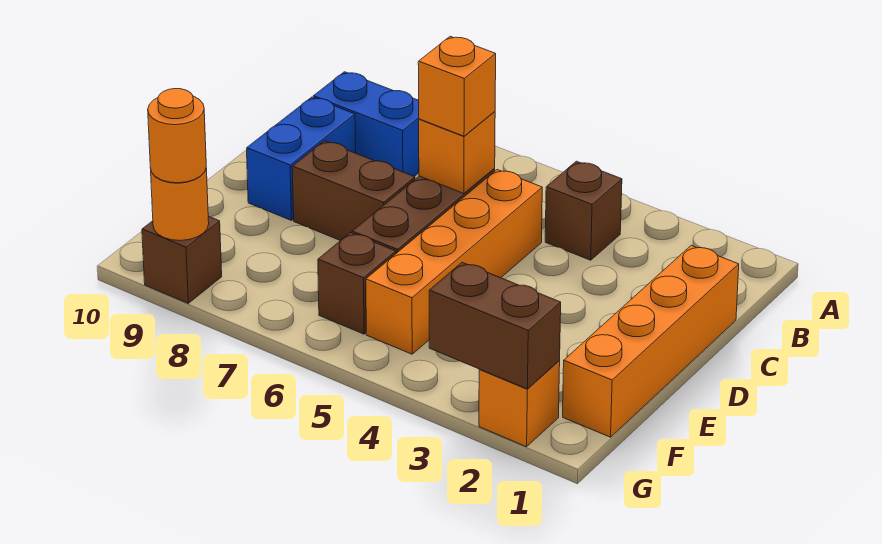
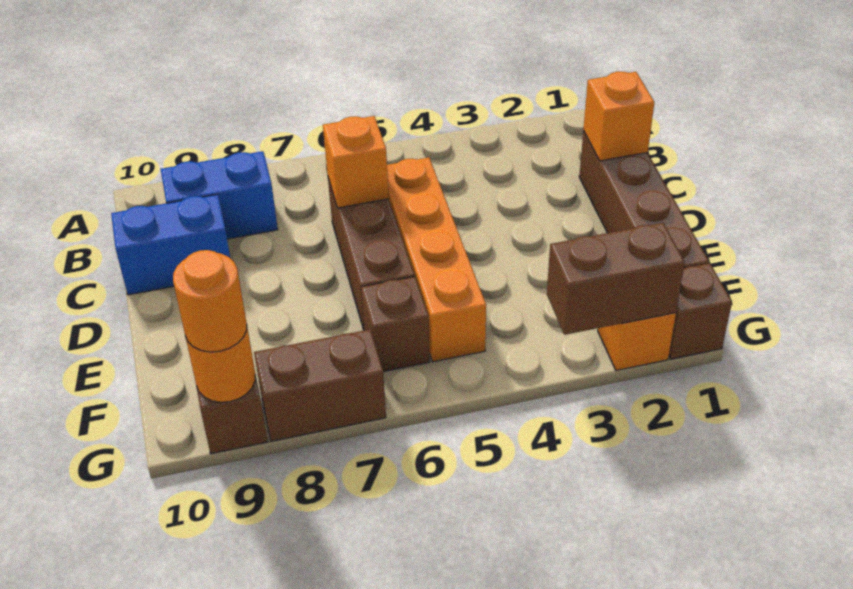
brown brick B4 level 1 -> brown brick G1 level 1
orange brick C1:F1 level 1 -> brown brick C1:F1 level 1
orange brick C6 level 3 -> orange brick C1 level 2
blue brick C9:D9 level 1 -> blue brick C9:C10 level 1
brown brick D7:D8 level 1 -> brown brick G7:G8 level 1

